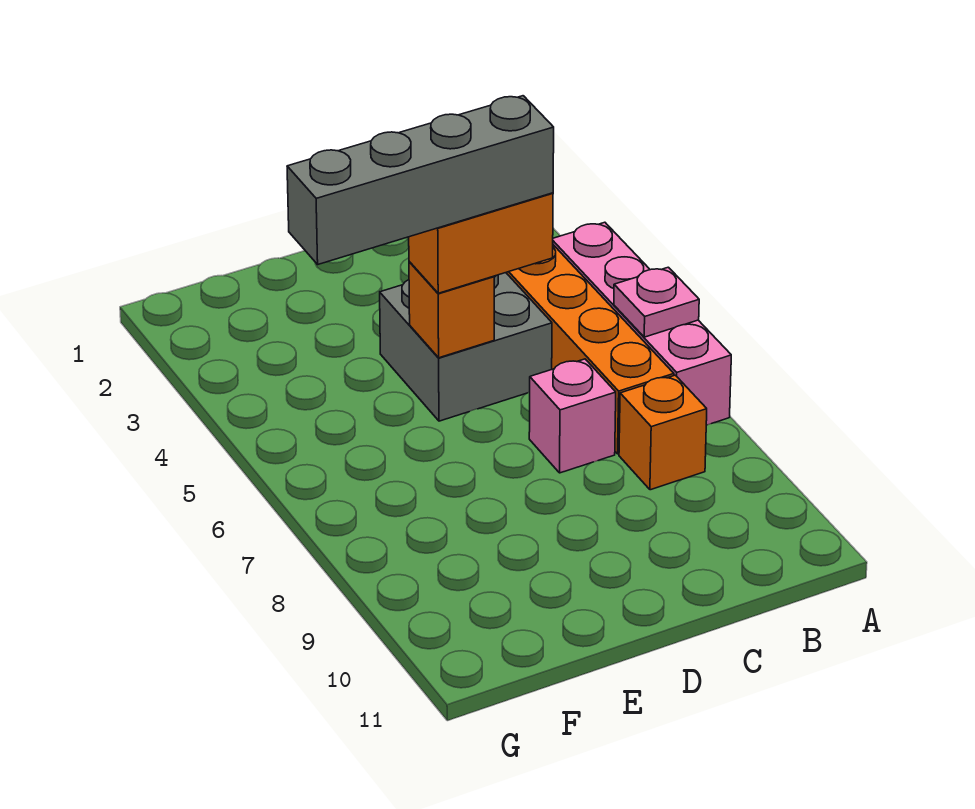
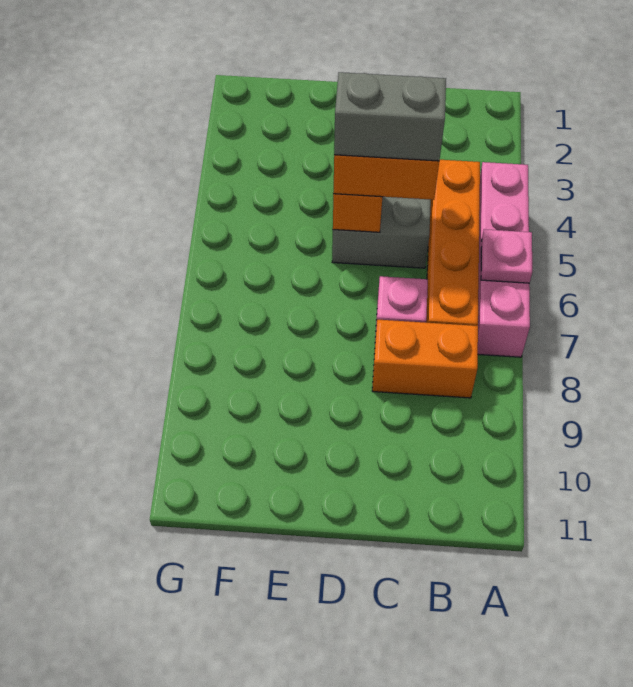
orange brick B8 level 1 -> orange brick B8:C8 level 1
grey brick C5:F5 level 4 -> grey brick C5:D5 level 4

